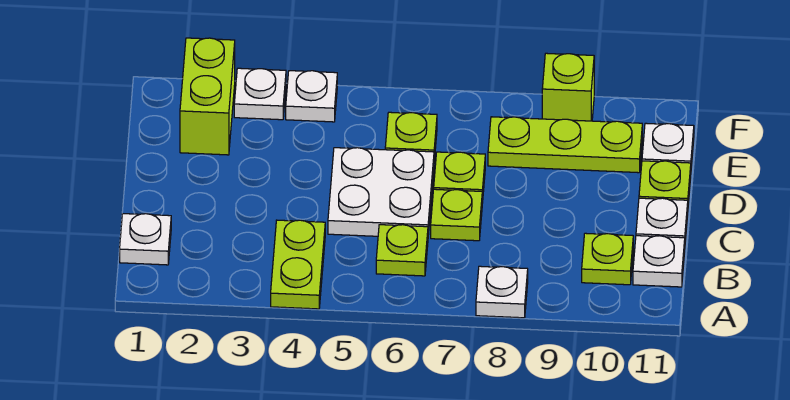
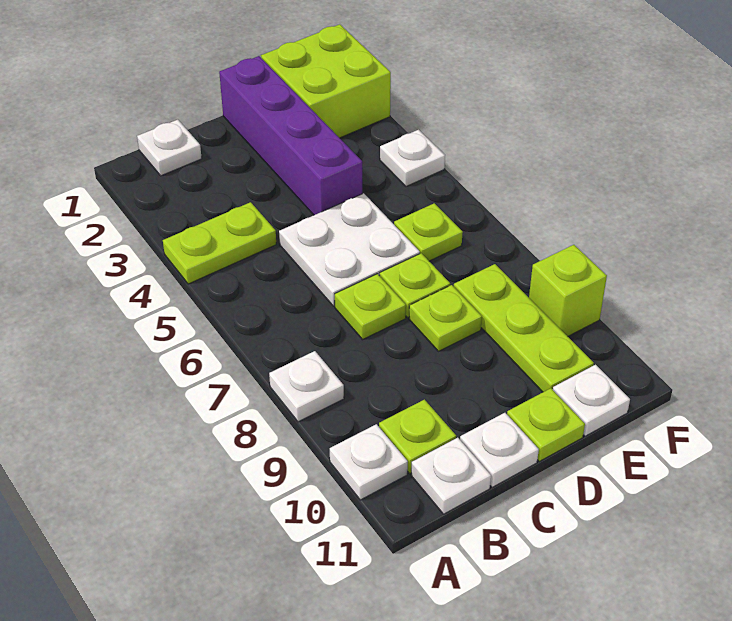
lime plate B6 level 1 -> lime plate D8 level 1
none -> purple brick D1:D4 level 1
lime brick E2:F2 level 1 -> lime brick E1:F2 level 1
white plate F3 level 1 -> white plate A10 level 1

